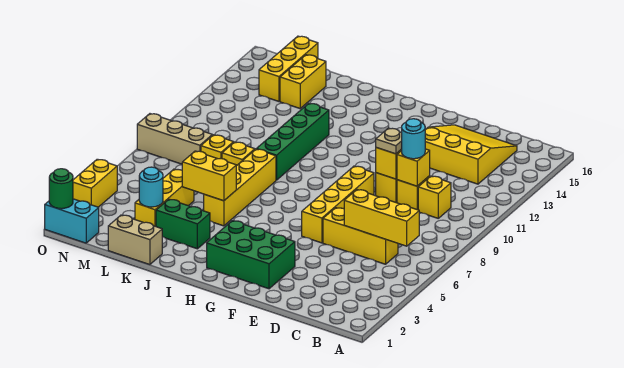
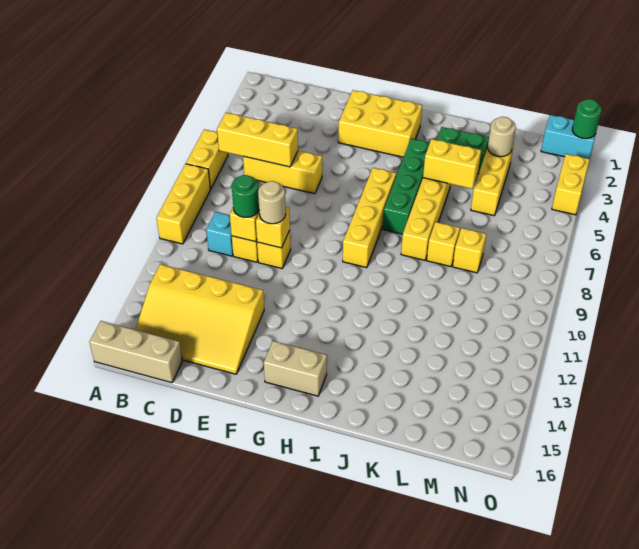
yellow brick C10 level 1 -> cyan brick C10 level 1
yellow slope C13:E15 level 1 top 13 -> yellow slope B13:E15 level 1 top 13
cyan round brick D10 level 3 -> green round brick D10 level 3
tan plate E10 level 3 -> tan round brick E10 level 3
green brick F2:H3 level 1 -> yellow brick F2:H3 level 1
yellow brick F6:F9 level 1 -> yellow brick H6:H9 level 1
green brick J9:J12 level 1 -> green brick I4:I7 level 1
tan brick K1:L1 level 1 -> tan brick G15:H15 level 1
cyan round brick L3 level 2 -> tan round brick L3 level 2
yellow brick L14:L15 level 1 -> yellow brick A6:A7 level 1
tan brick M8:O8 level 1 -> tan brick A16:C16 level 1
yellow brick M14:M16 level 1 -> yellow brick A8:A10 level 1

